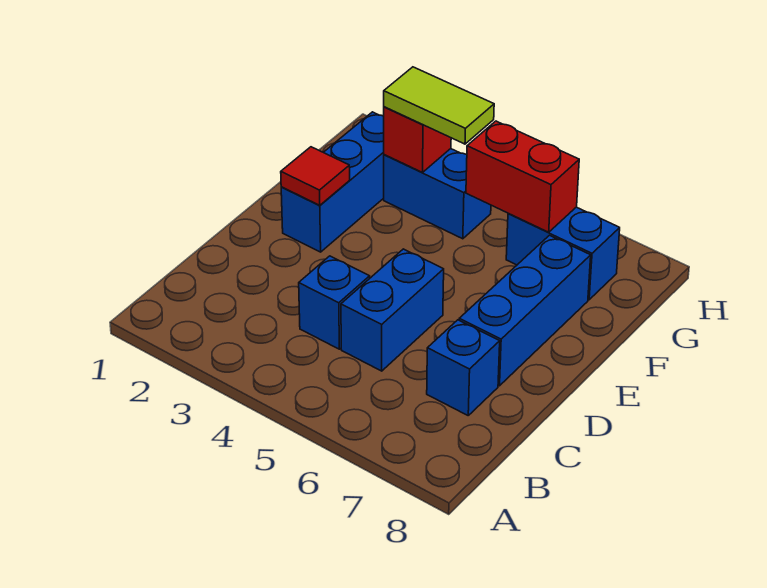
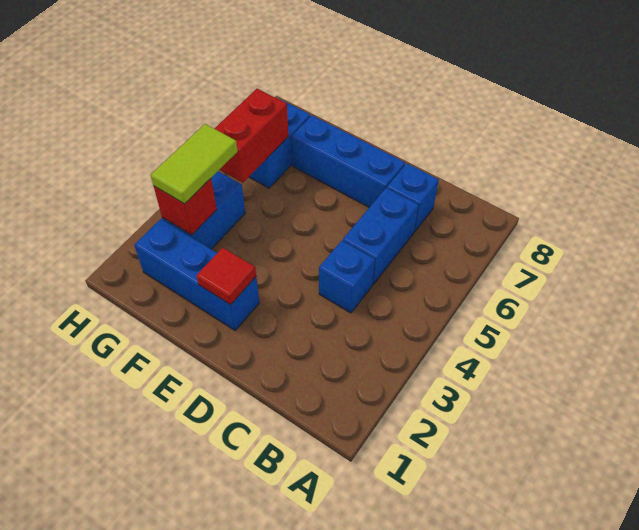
blue brick C5:D5 level 1 -> blue brick C5:C6 level 1

